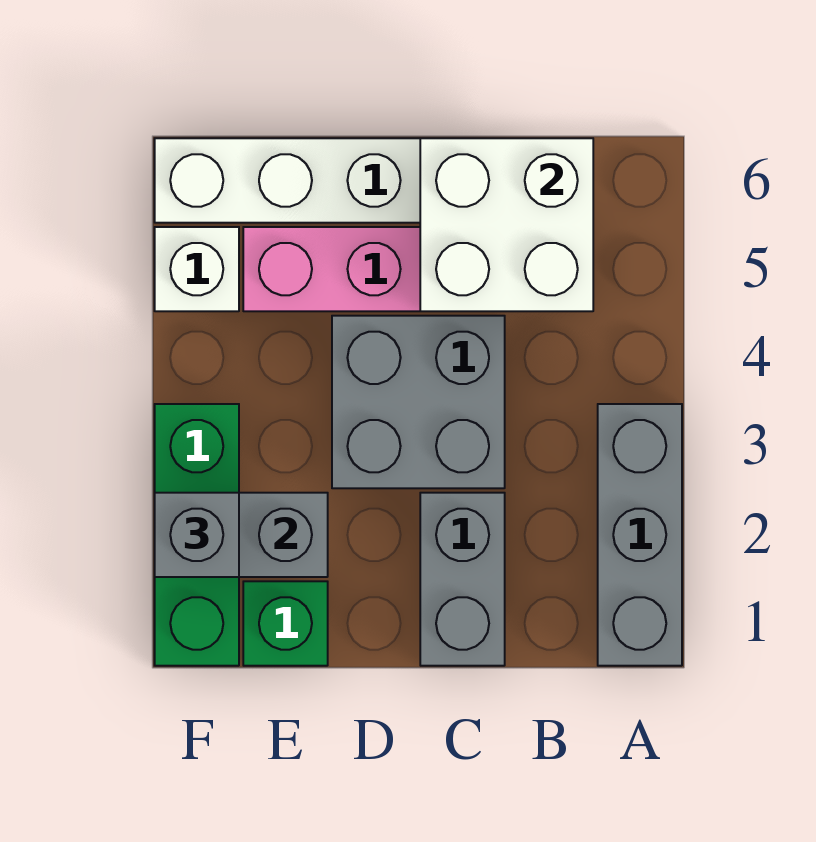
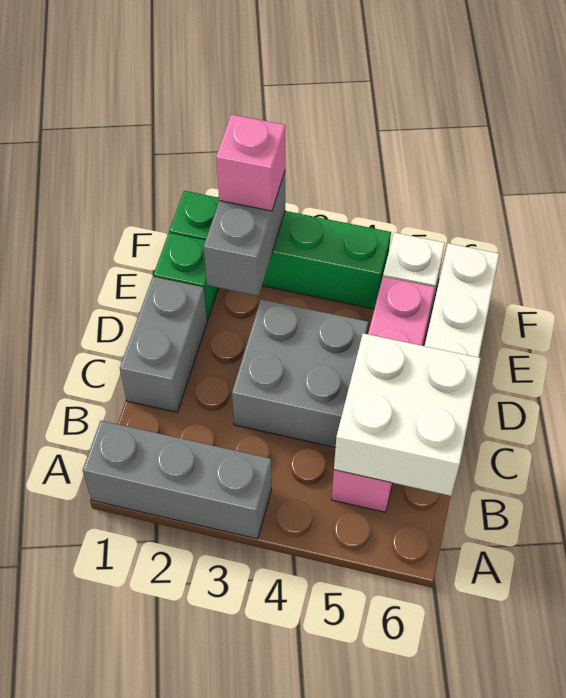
grey brick C1:C2 level 1 -> grey brick C1:D1 level 1
green brick F1:F3 level 1 -> green brick F1:F4 level 1
grey brick F2 level 3 -> pink brick F2 level 3

